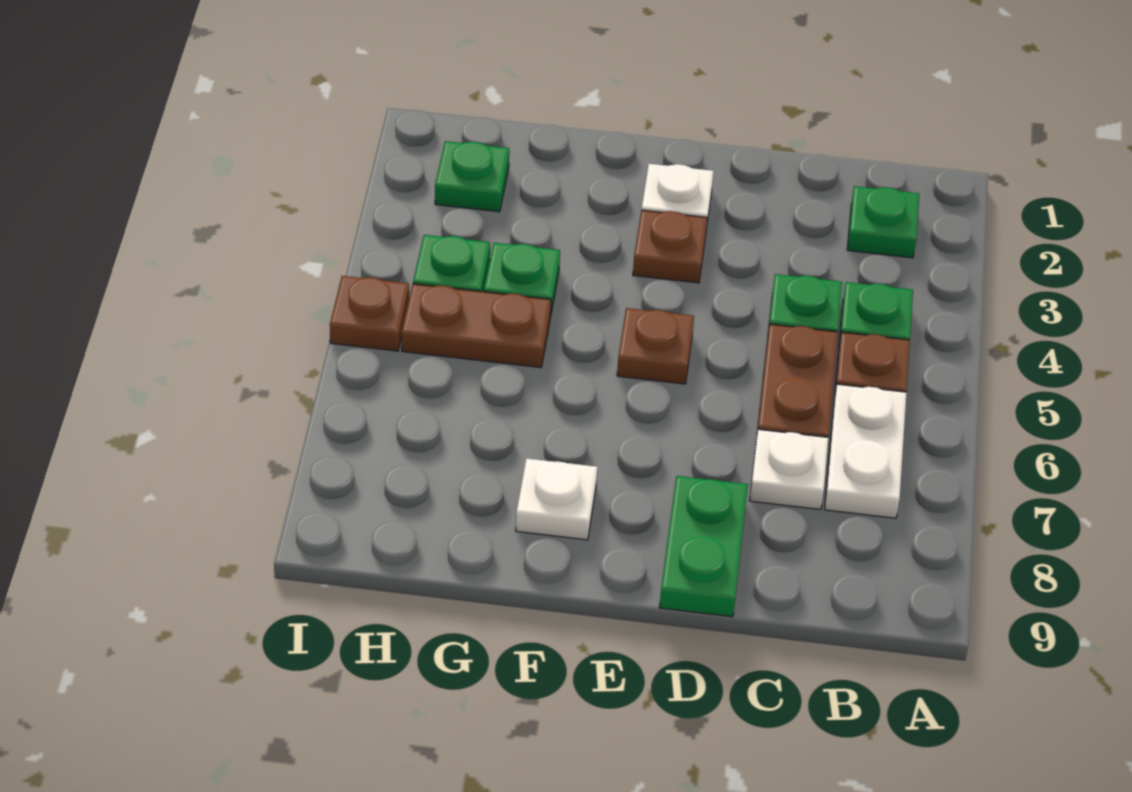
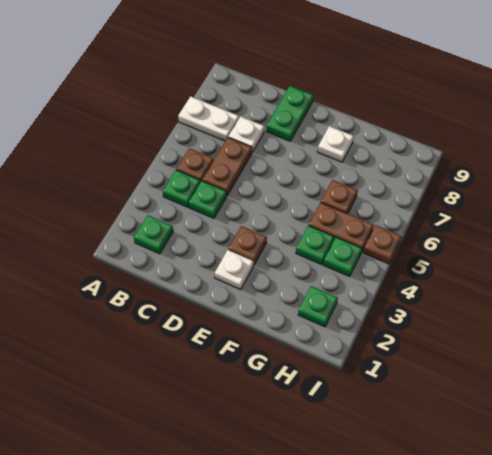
white plate B6:B7 level 1 -> white plate A7:B7 level 1
brown plate E5 level 1 -> brown plate G6 level 1

